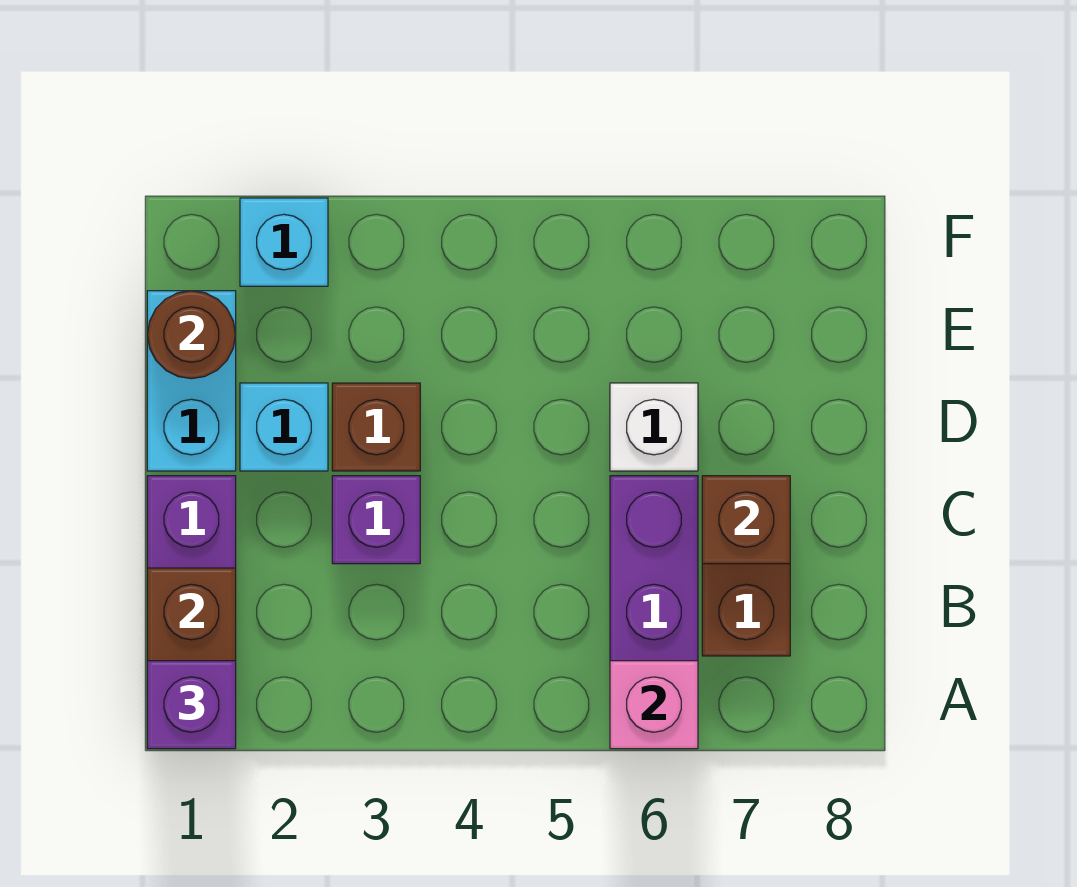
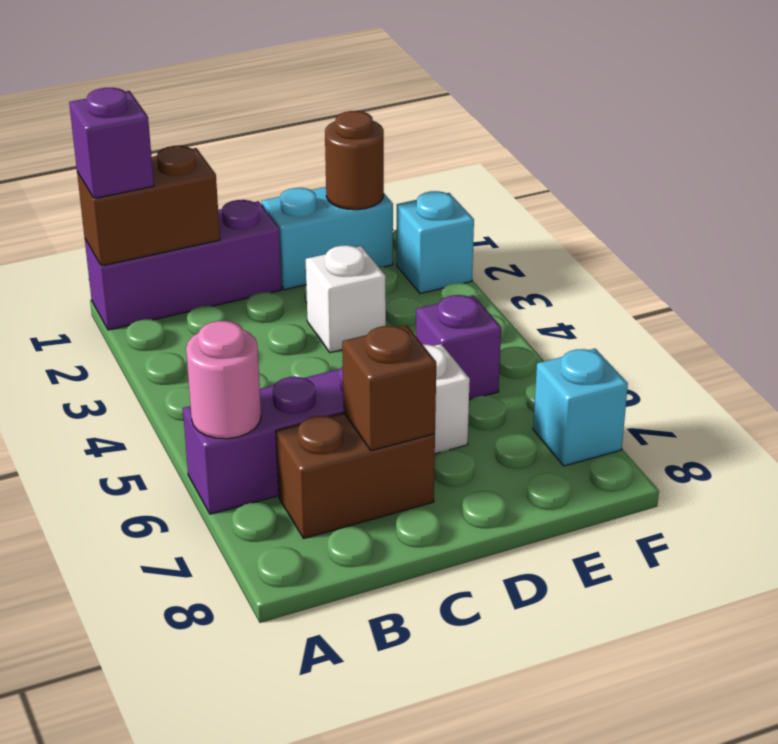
pink brick A6 level 2 -> pink round brick A6 level 2
purple brick C3 level 1 -> purple brick E5 level 1
cyan brick D2 level 1 -> cyan brick F7 level 1
brown brick D3 level 1 -> white brick D3 level 1

